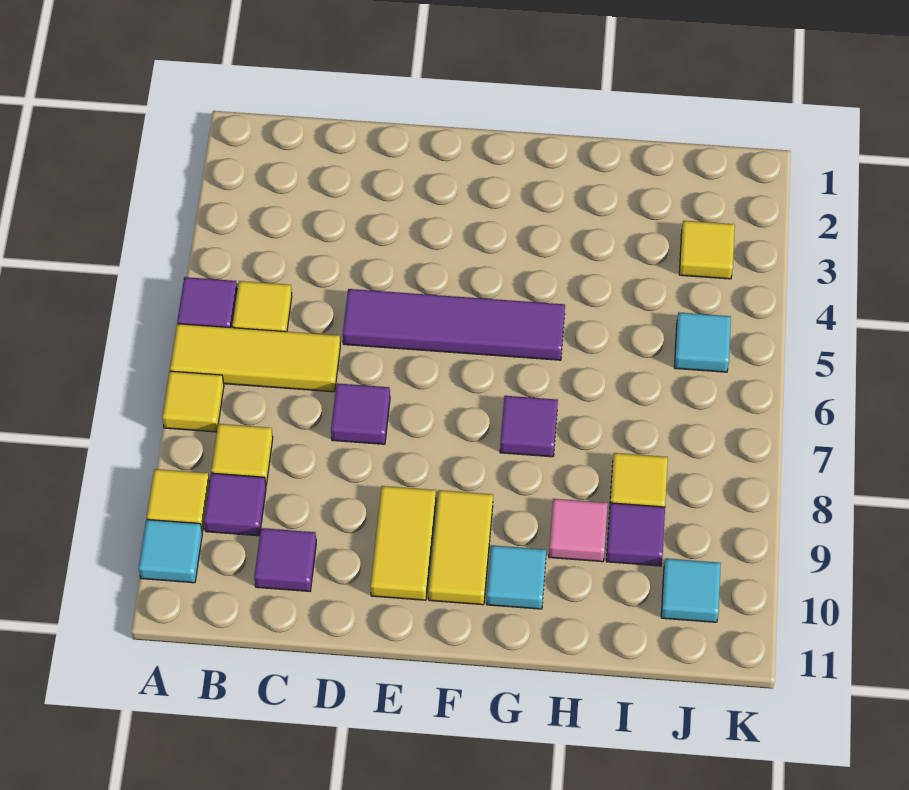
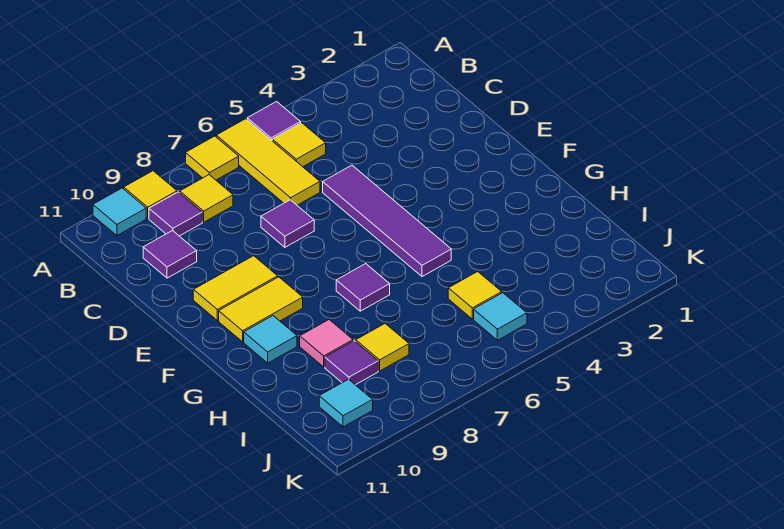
yellow tile J3 level 1 -> yellow tile I5 level 1

